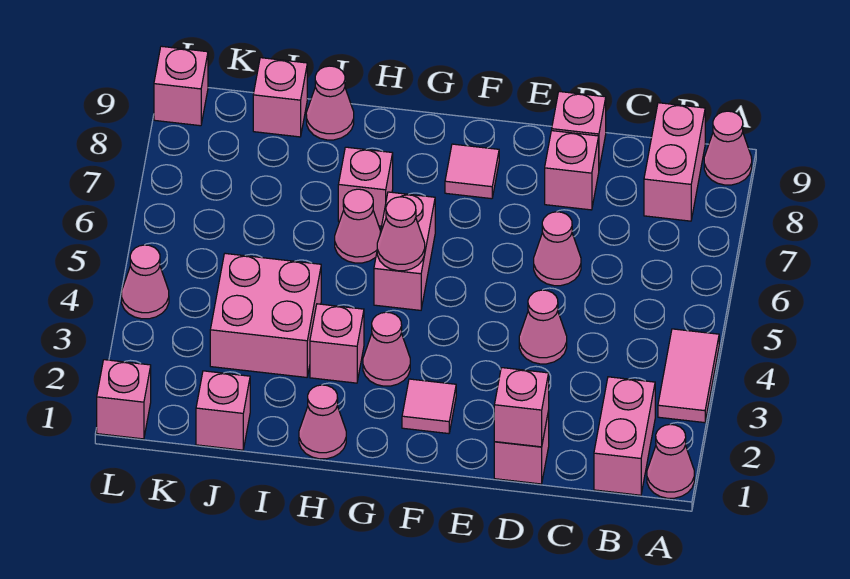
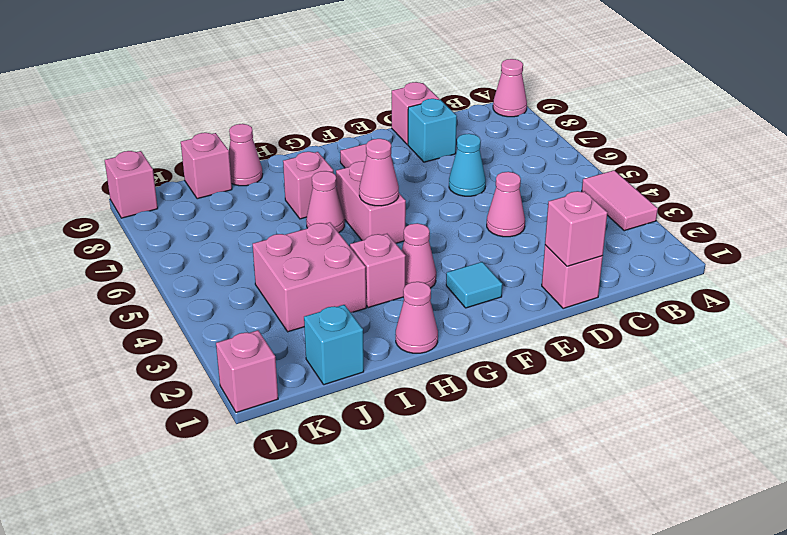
pink cone A1 level 1 -> none
pink brick B1:B2 level 1 -> none
pink brick B8:B9 level 1 -> none
pink cone D6 level 1 -> cyan cone D6 level 1
pink brick D8 level 1 -> cyan brick D8 level 1
pink tile F2 level 1 -> cyan tile F2 level 1
pink brick J1 level 1 -> cyan brick J1 level 1
pink cone L4 level 1 -> none

